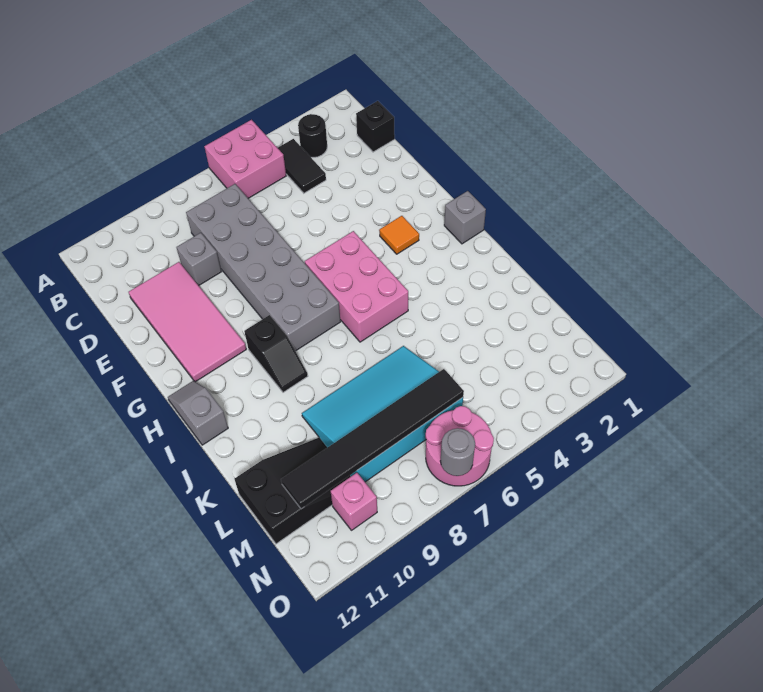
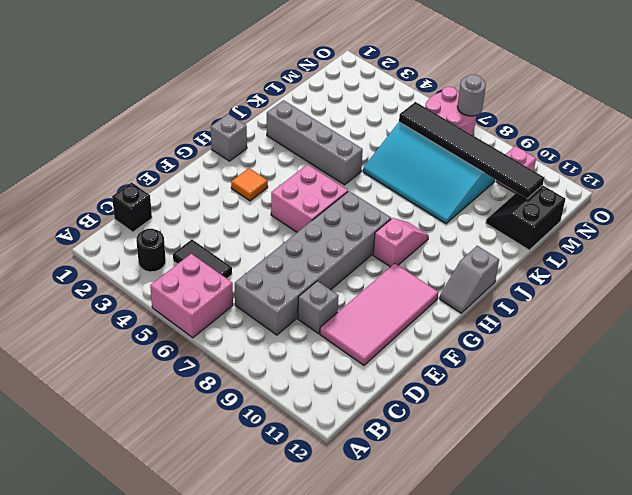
black tile B4:C4 level 1 -> black tile C4:C5 level 1
pink brick G5:I6 level 1 -> pink brick G5:H6 level 1
black slope H9:I9 level 1 top H -> pink slope H9:I9 level 1 top H
none -> grey brick J2:J5 level 1
black slope L10:M12 level 1 top 12 -> black slope L11:M12 level 1 top 12

